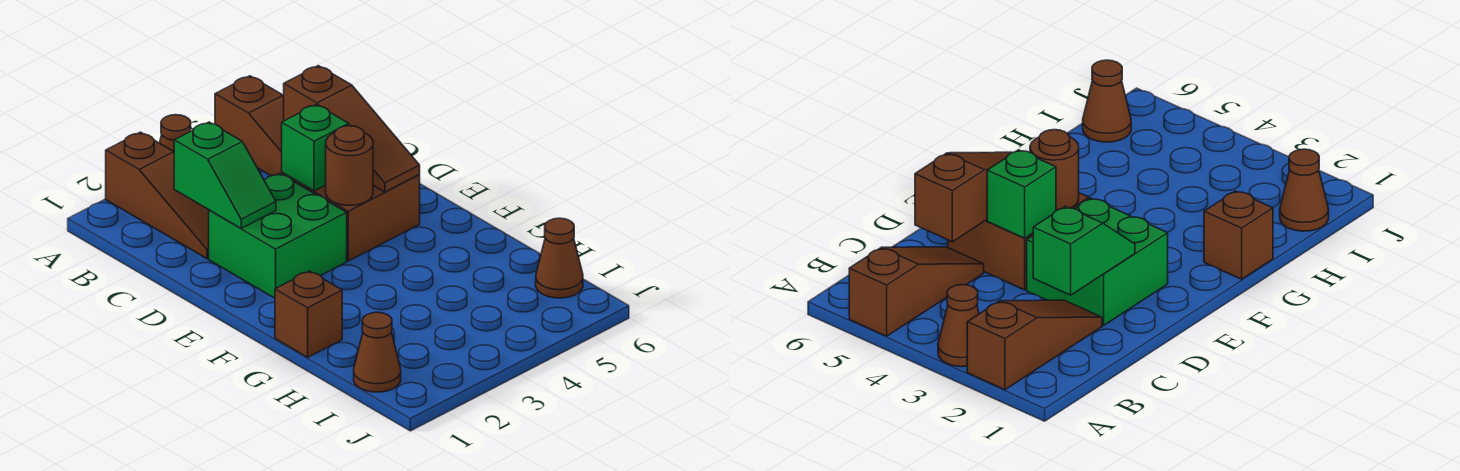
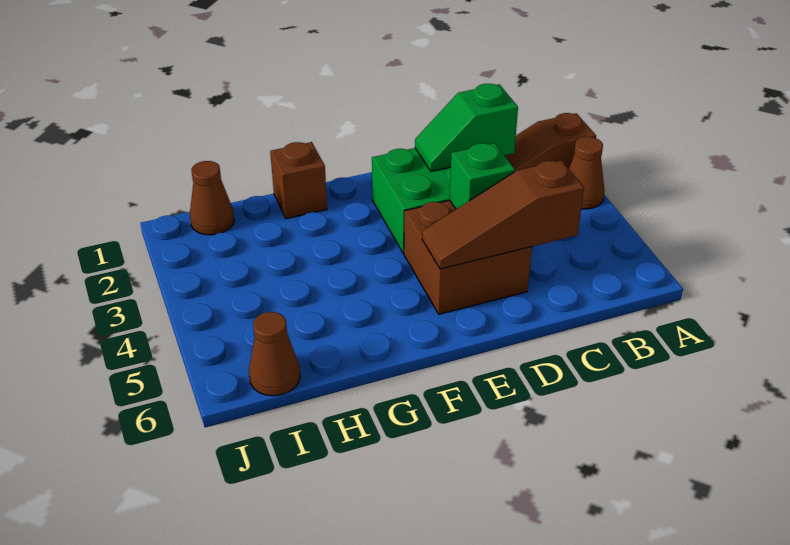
brown slope A5:C5 level 1 top A -> none
brown round brick E4 level 2 -> none

